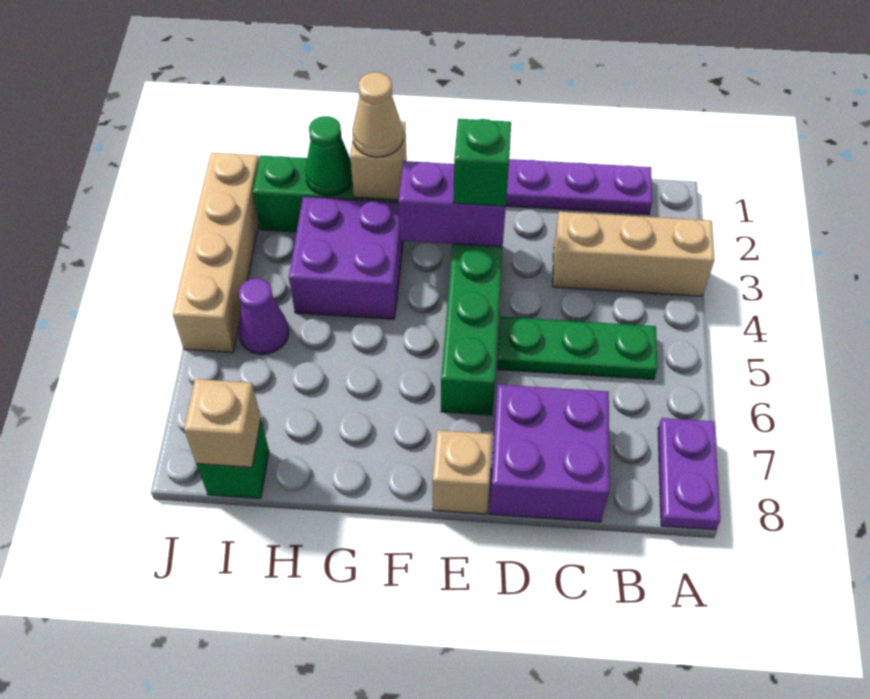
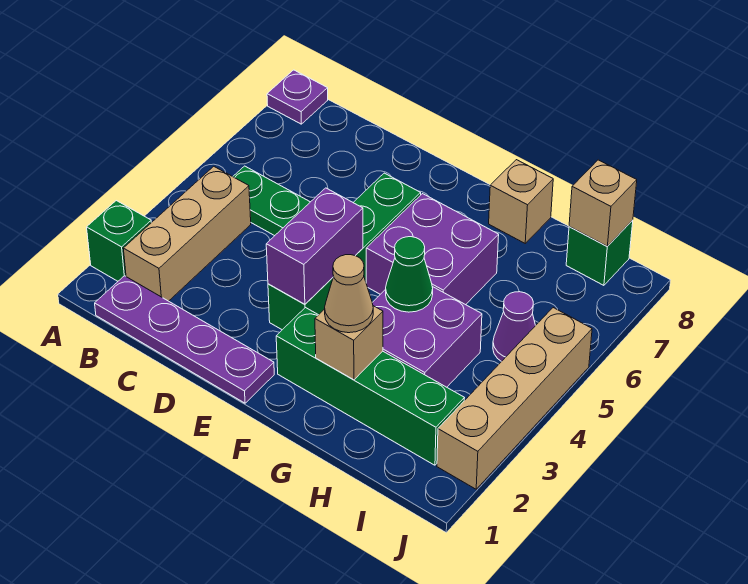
tan brick A3:C3 level 1 -> tan brick B2:B4 level 1
purple plate A7:A8 level 1 -> purple plate A8 level 1
purple brick C7:D8 level 1 -> purple brick F5:G6 level 1
purple brick E3:F3 level 2 -> purple brick E3:E4 level 2
green brick E3 level 3 -> green brick A2 level 1
tan brick E8 level 1 -> tan brick G8 level 1
green cone H2 level 2 -> green cone G4 level 2

